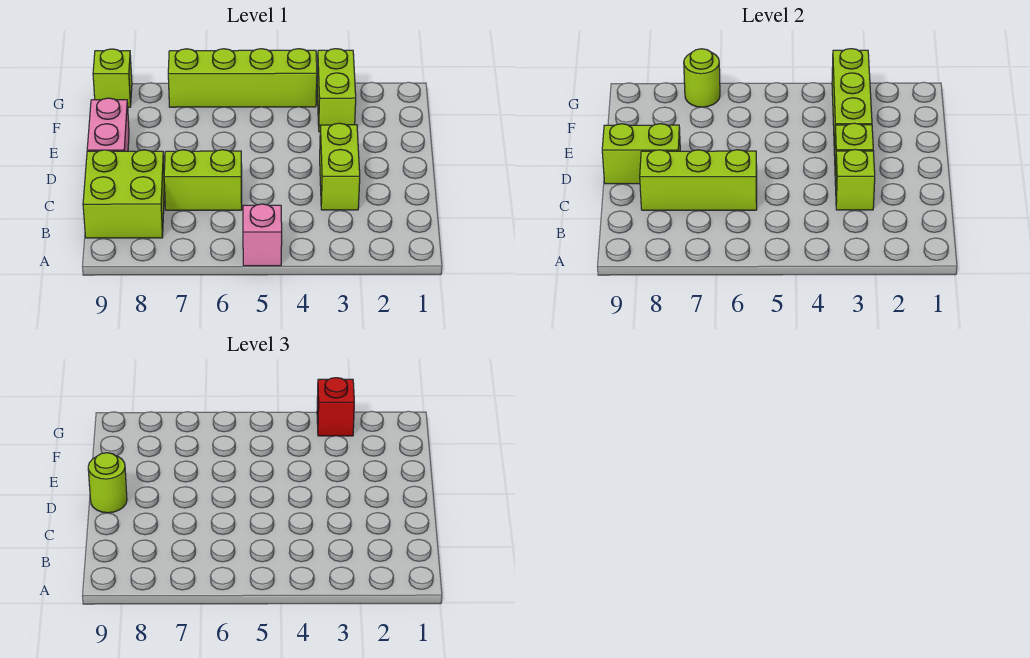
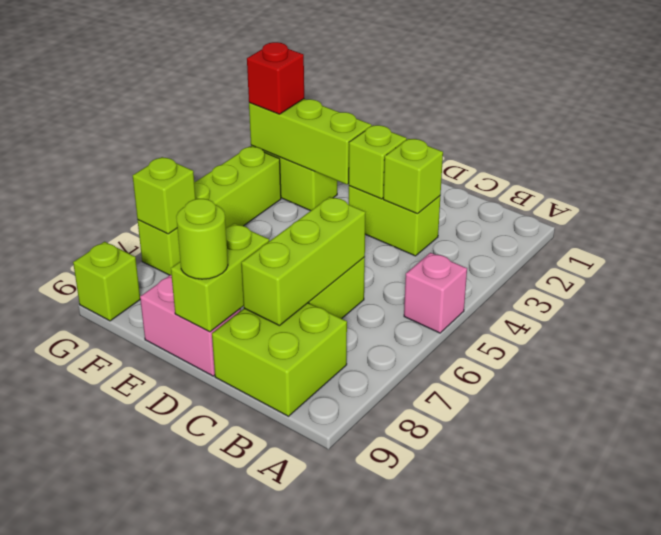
lime round brick G7 level 2 -> lime brick G7 level 2

